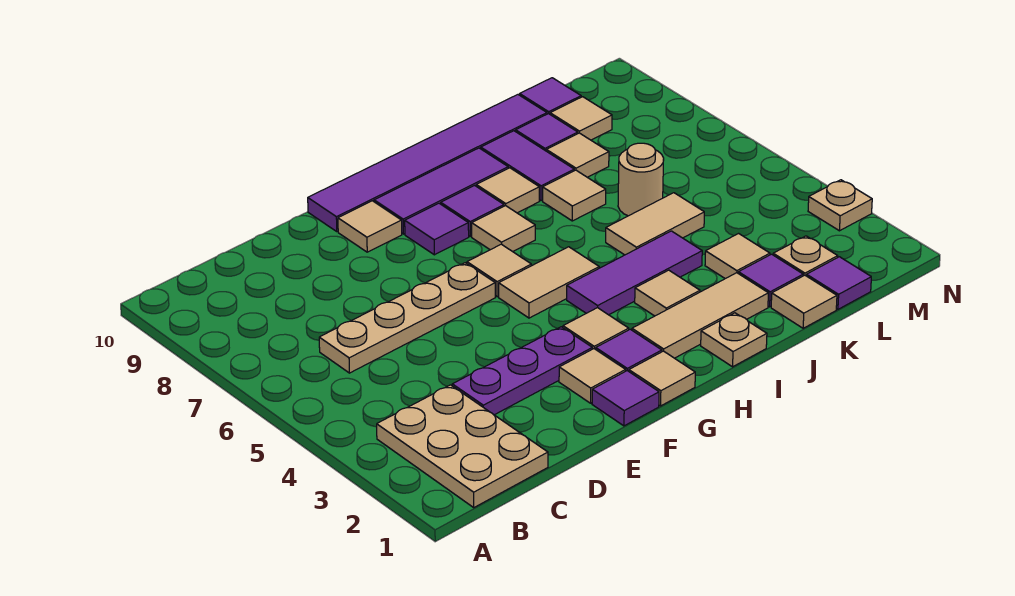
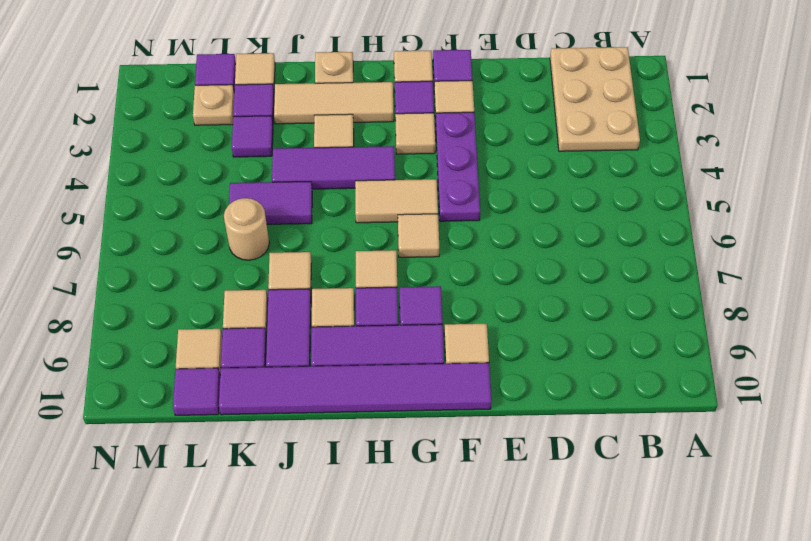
tan plate C6:F6 level 1 -> none
purple plate D3:F3 level 1 -> purple plate F3:F5 level 1
tan tile J5:K5 level 1 -> purple tile J5:K5 level 1
tan tile K3 level 1 -> purple tile K3 level 1
tan plate N3 level 1 -> none

